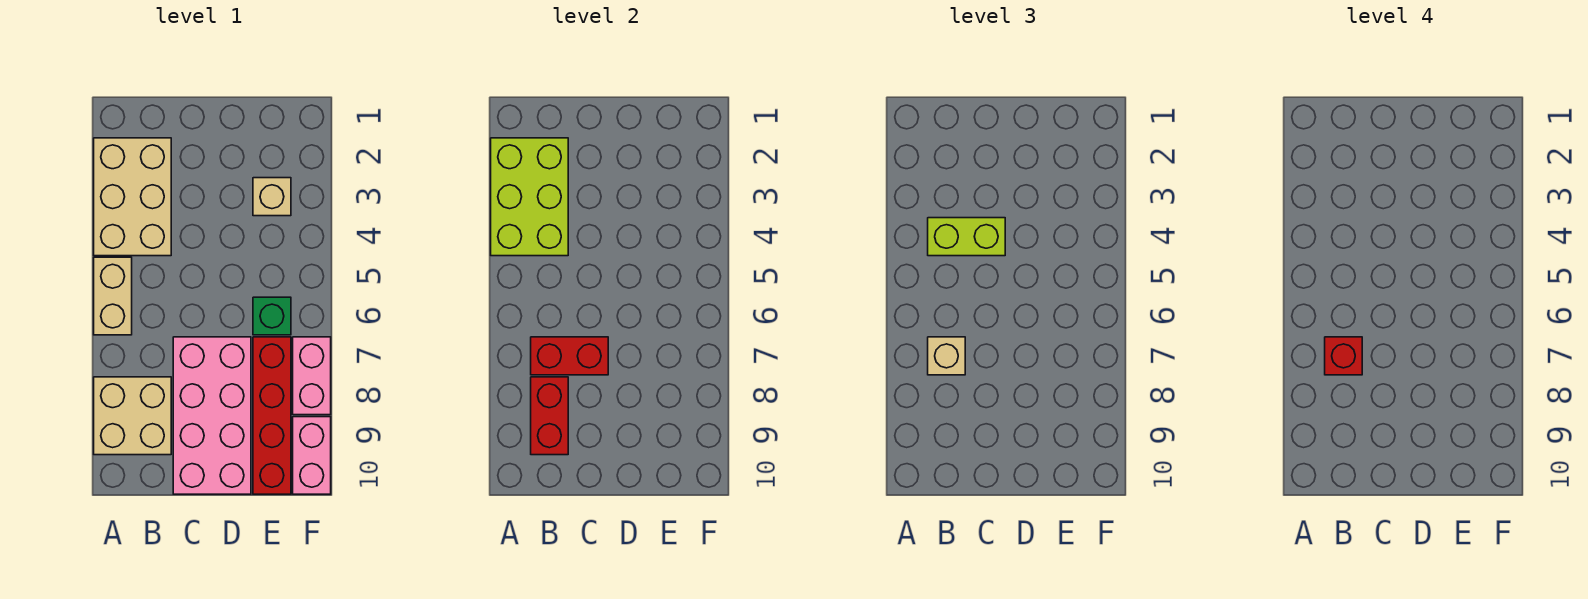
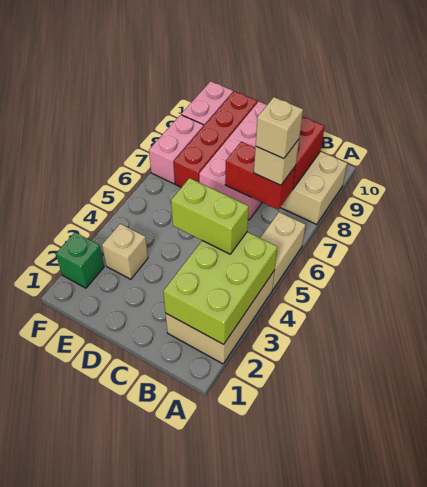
red brick B7 level 4 -> tan brick B7 level 4
green brick E6 level 1 -> green brick F2 level 1

